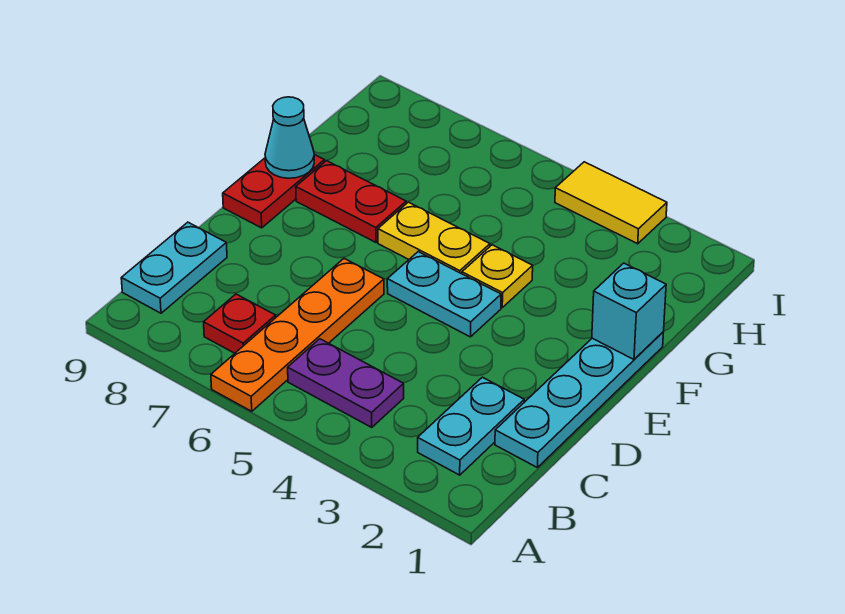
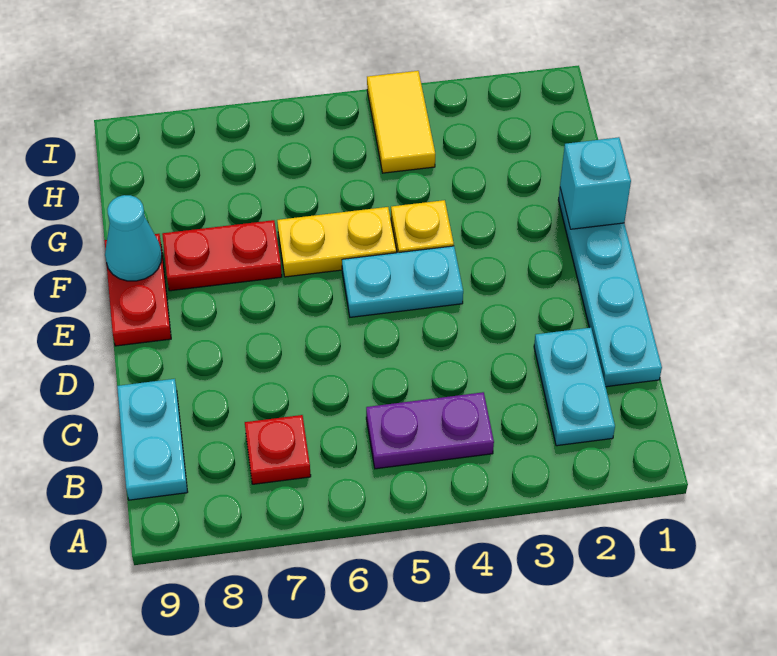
orange plate A6:D6 level 1 -> none
yellow tile I3:I4 level 1 -> yellow tile H4:I4 level 1

